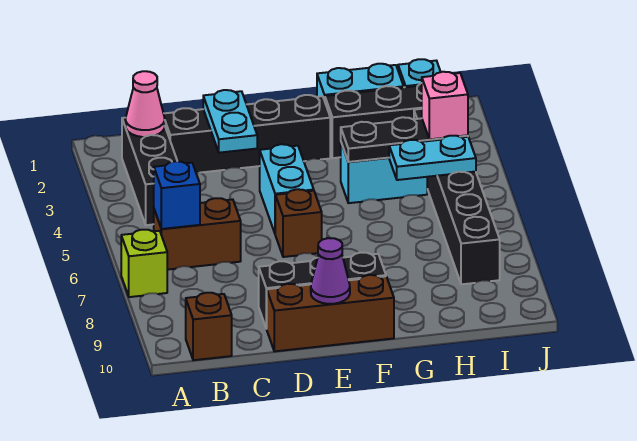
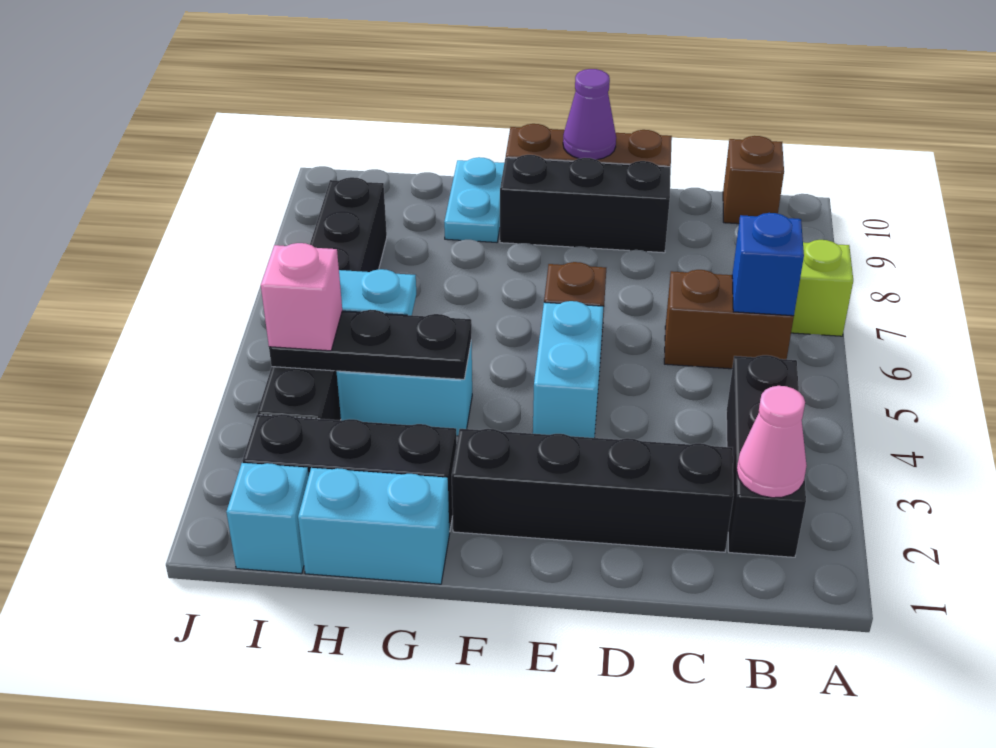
cyan plate D2:D3 level 2 -> cyan plate G9:G10 level 1

